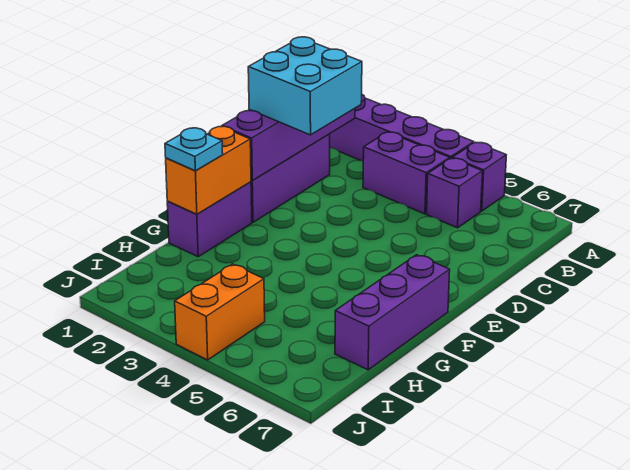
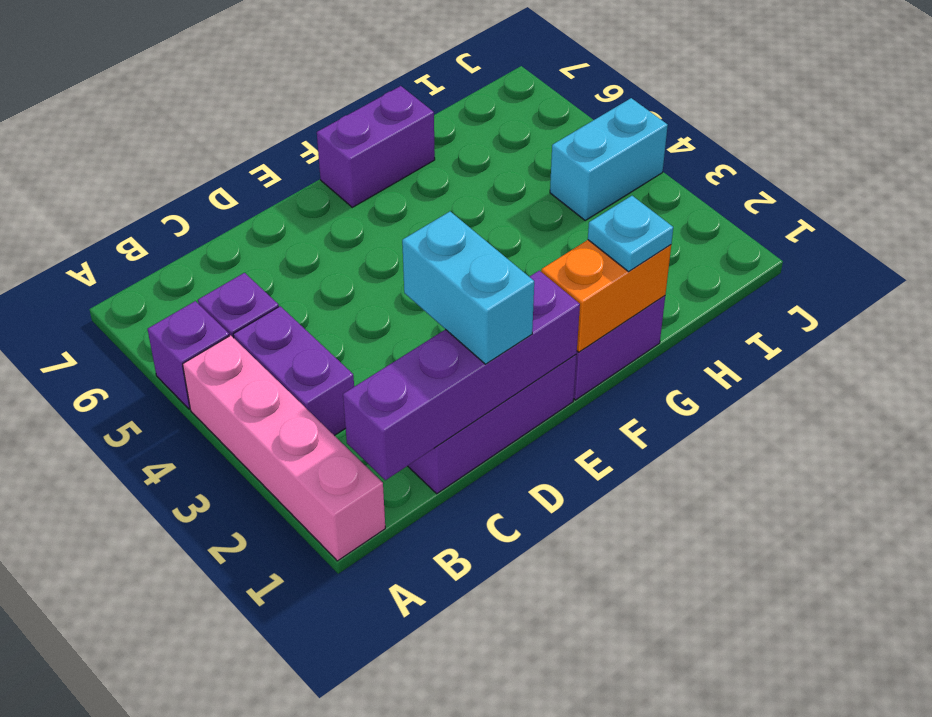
purple brick A1:A4 level 1 -> pink brick A1:A4 level 1
cyan brick C1:D2 level 3 -> cyan brick D1:D2 level 3
purple brick F7:H7 level 1 -> purple brick F7:G7 level 1
orange brick I4:J4 level 1 -> cyan brick I4:J4 level 1

